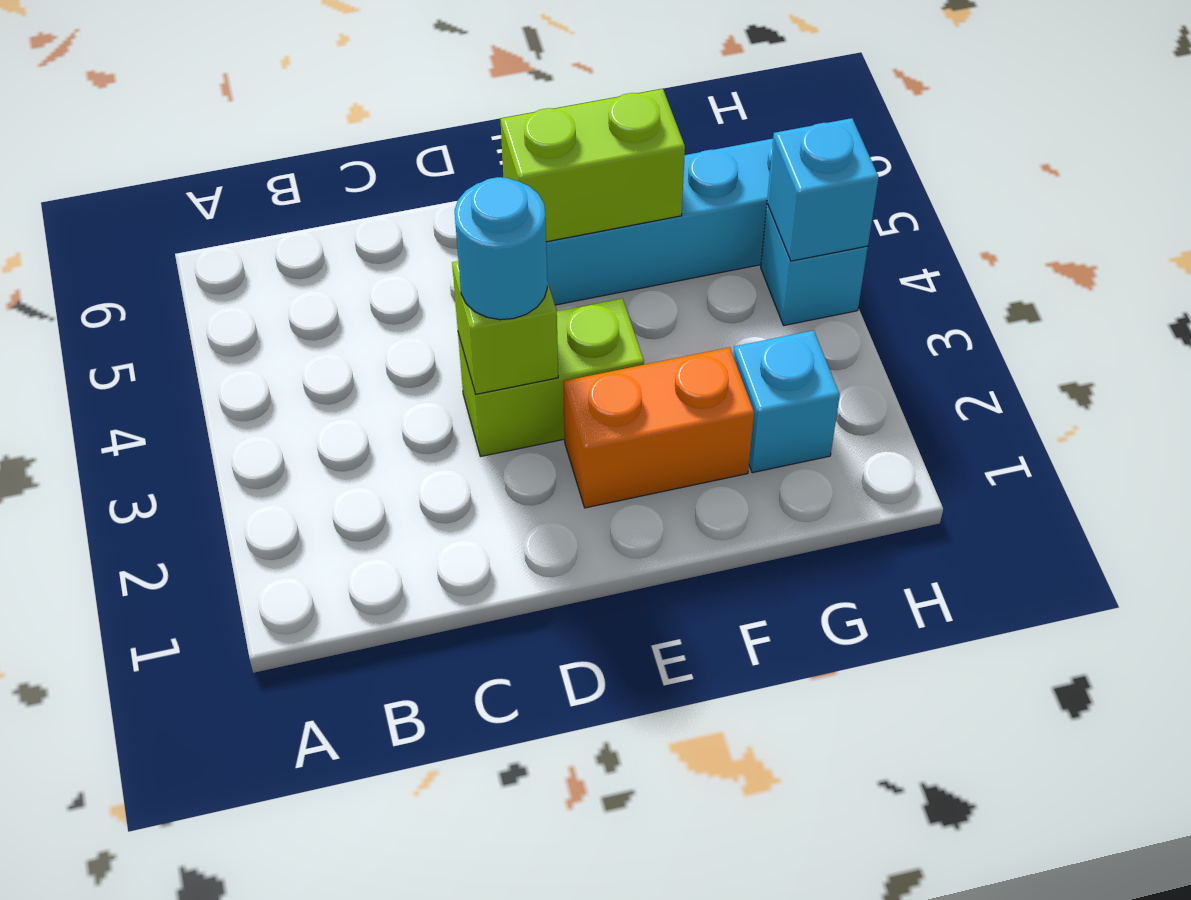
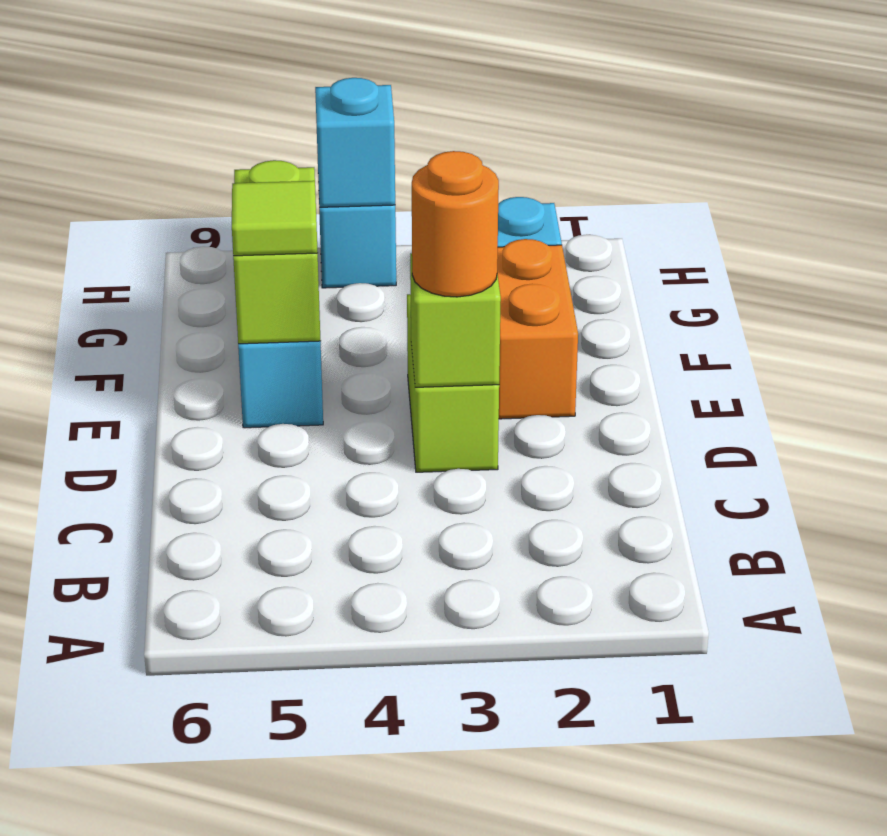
cyan round brick D3 level 3 -> orange round brick D3 level 3
none -> lime tile E5 level 3

